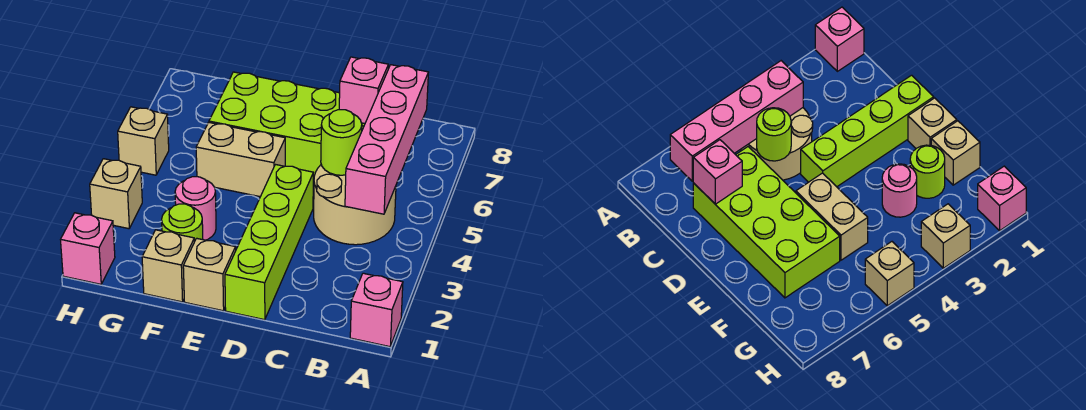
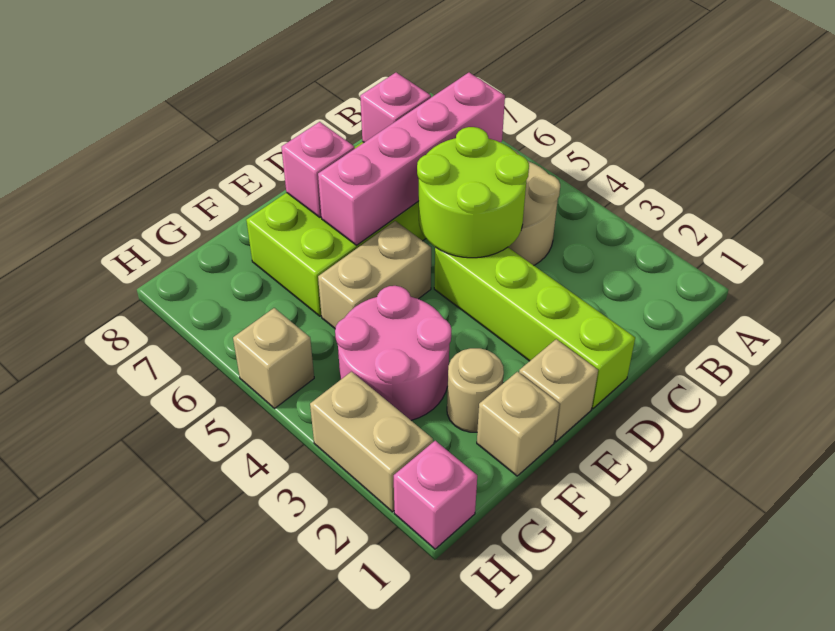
pink brick A1 level 1 -> pink brick E7 level 2
pink brick B4:B7 level 2 -> pink brick B6:E6 level 2
lime round brick C5 level 2 -> lime round brick C4:D5 level 2
lime round brick F2 level 1 -> tan round brick F2 level 1
pink round brick F3 level 1 -> pink round brick F3:G4 level 1
tan brick H3 level 1 -> tan brick H2:H3 level 1

